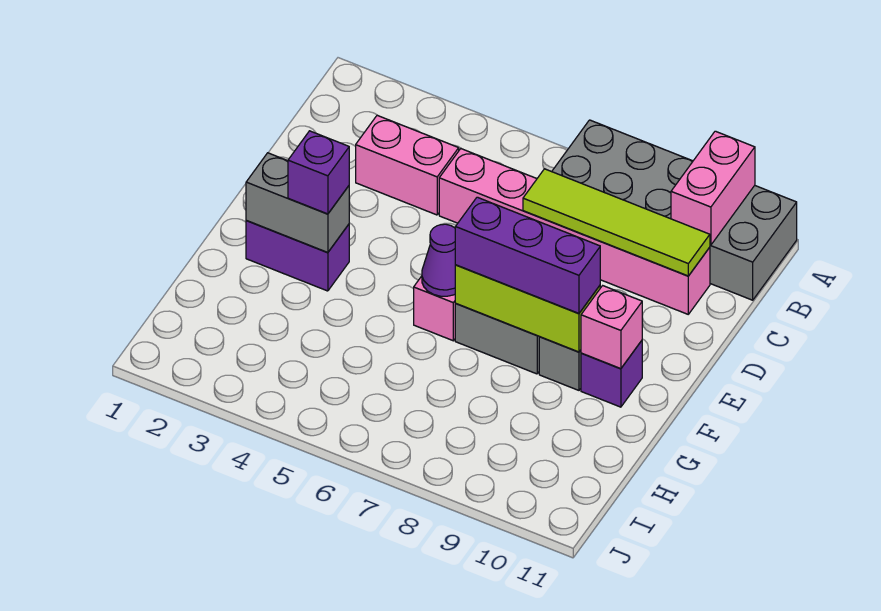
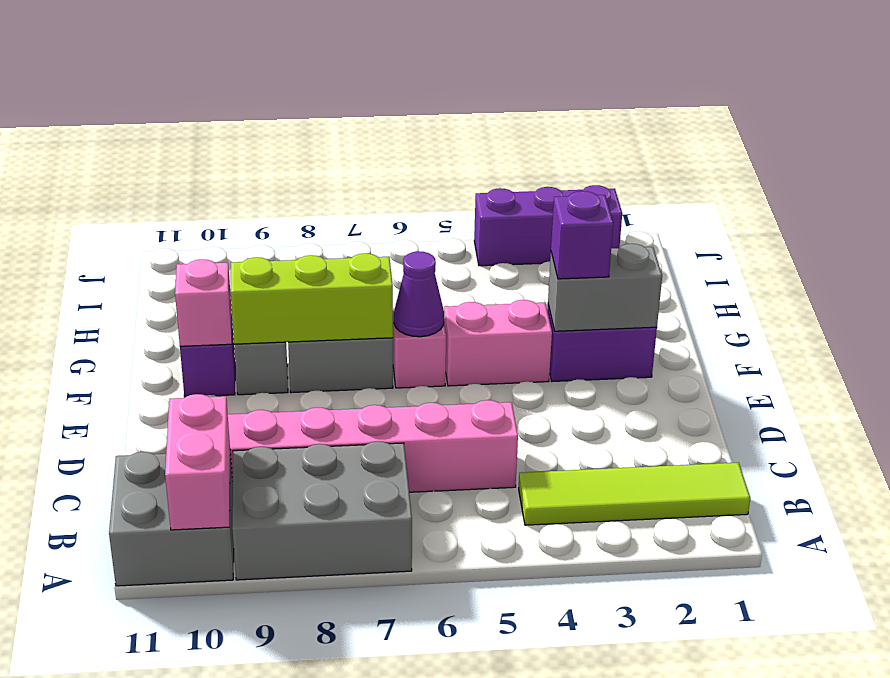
pink brick C3:C4 level 1 -> pink brick F4:F5 level 1
lime tile C7:C10 level 2 -> lime tile B1:B4 level 1
purple brick F7:F9 level 3 -> purple brick J2:J4 level 1

